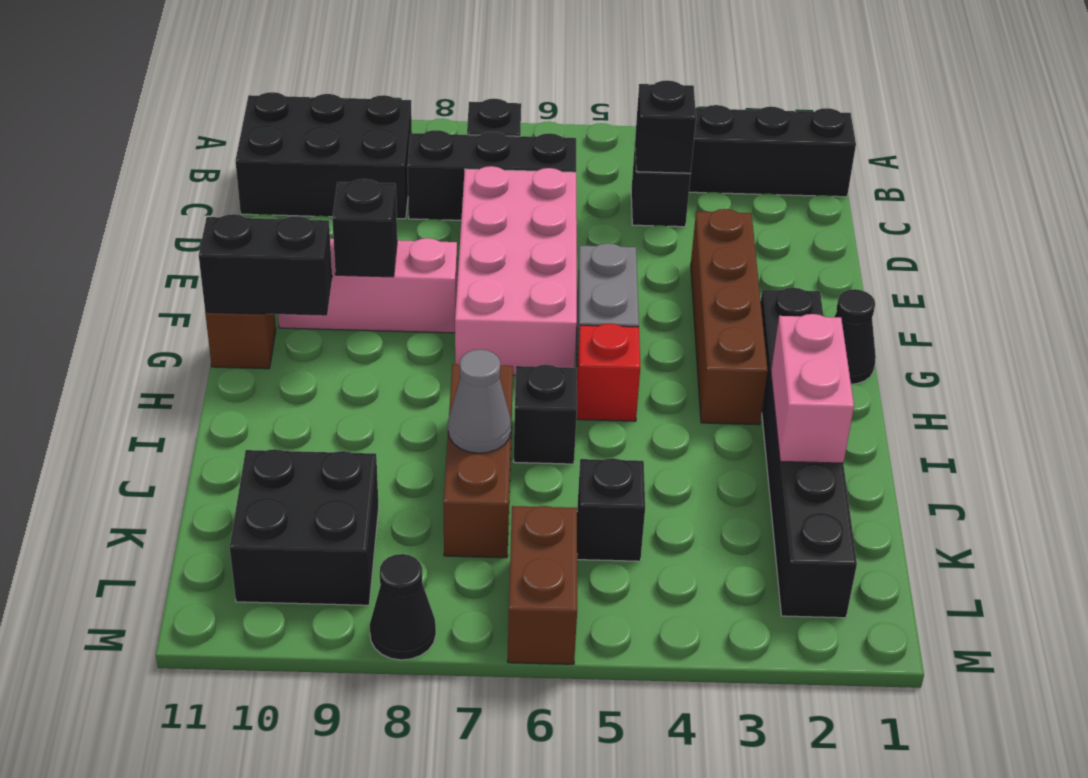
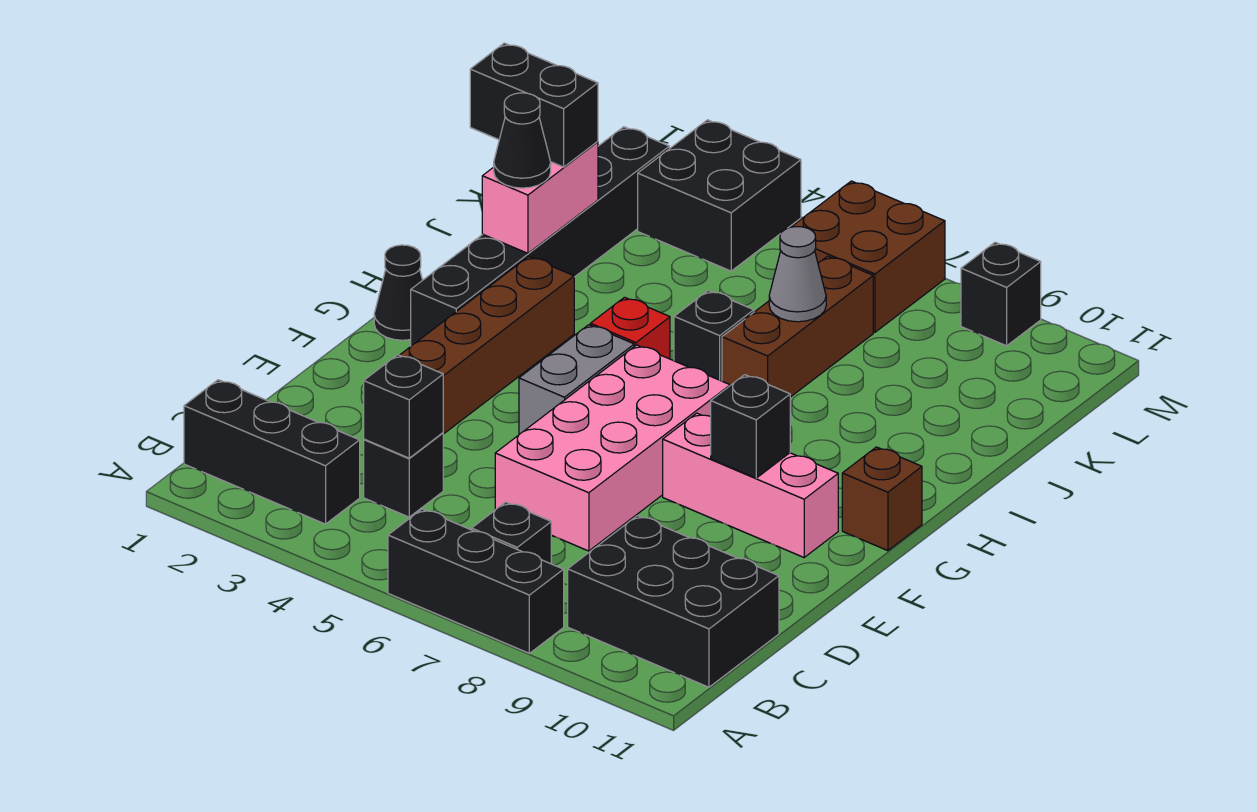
black brick C6:C8 level 1 -> black brick A6:A8 level 1
black brick G10:G11 level 2 -> black brick J1:J2 level 3
black brick K5 level 1 -> black brick M9 level 1
black brick K9:L10 level 1 -> black brick L3:M4 level 1
brown brick L6:M6 level 1 -> brown brick L6:M7 level 1
black cone M8 level 1 -> black cone I2 level 3

